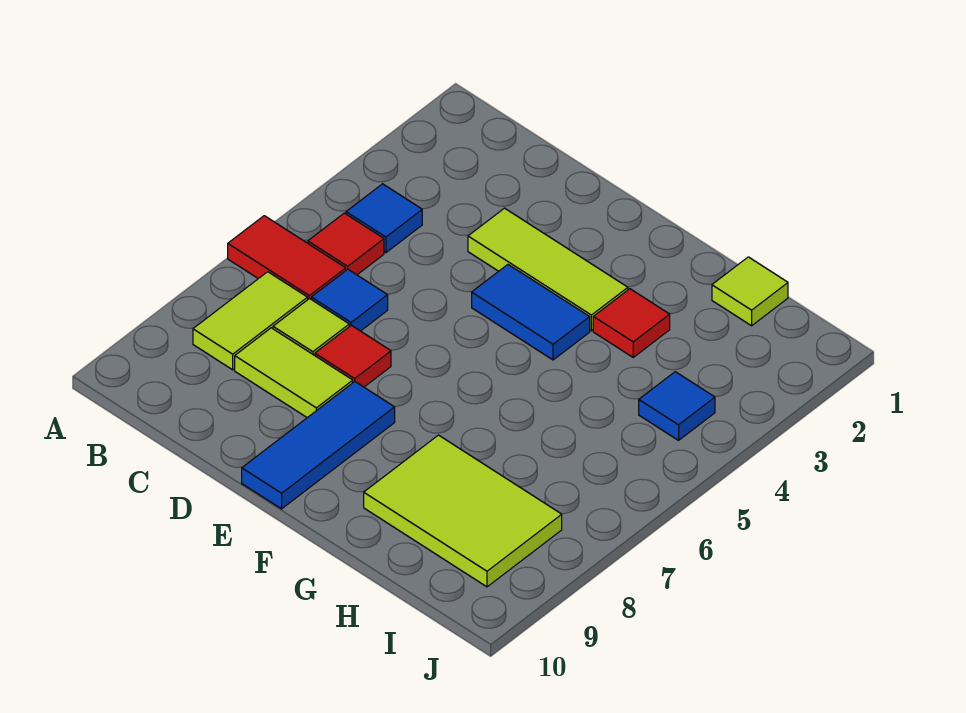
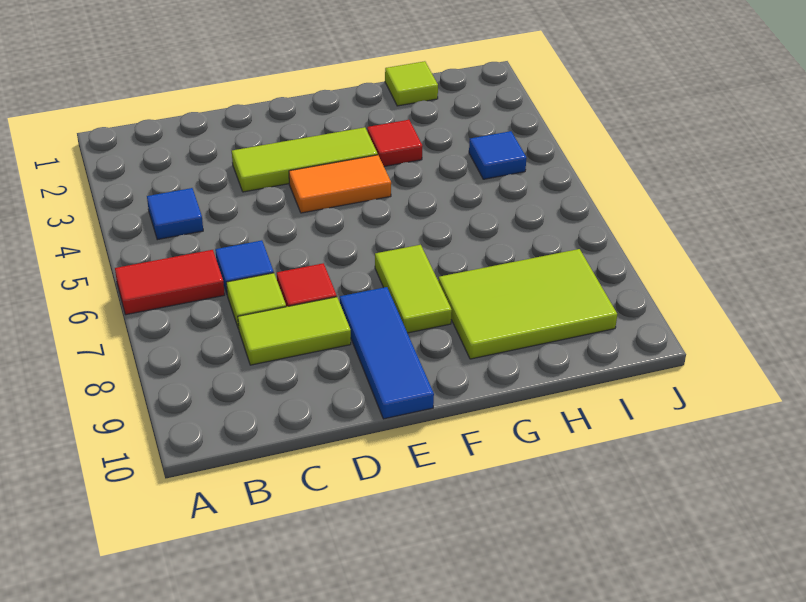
red tile B5 level 1 -> none
lime tile B7:B8 level 1 -> lime tile F7:F8 level 1
blue tile E4:F4 level 1 -> orange tile E4:F4 level 1

